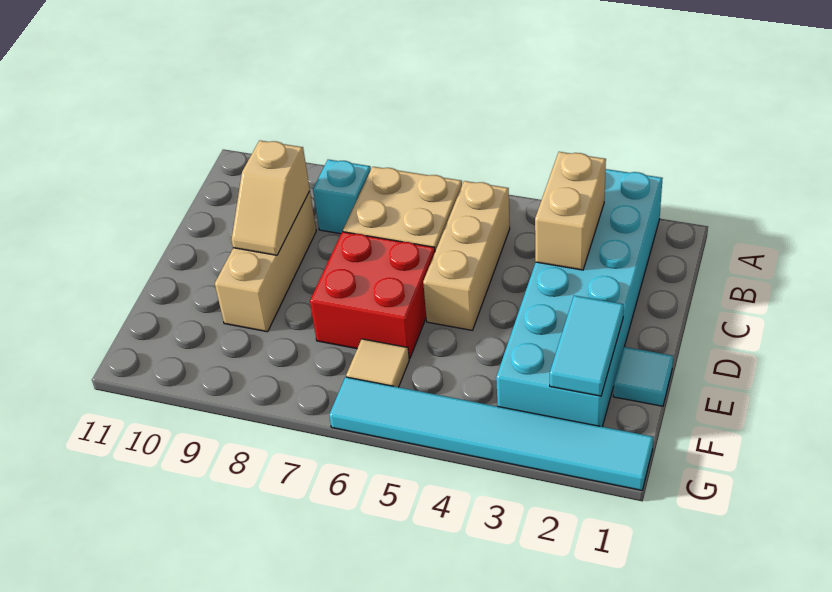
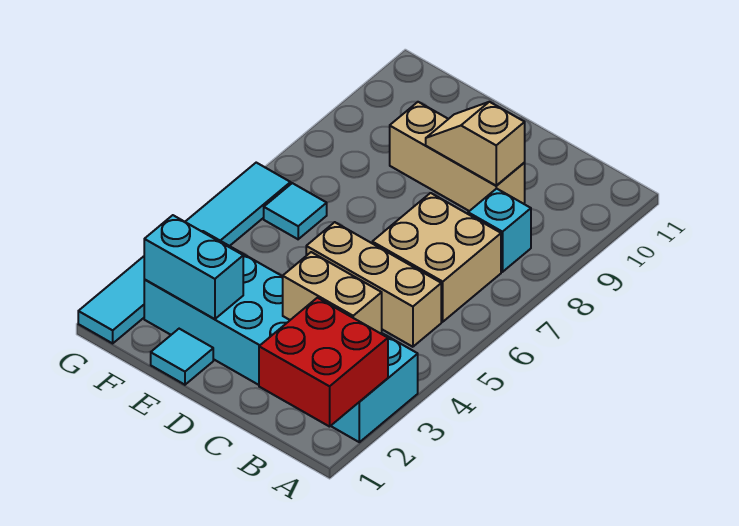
red brick D6:E7 level 1 -> red brick A1:B2 level 2
cyan tile E2:F2 level 2 -> cyan brick E2:F2 level 2
tan tile F6 level 1 -> cyan tile F6 level 1

